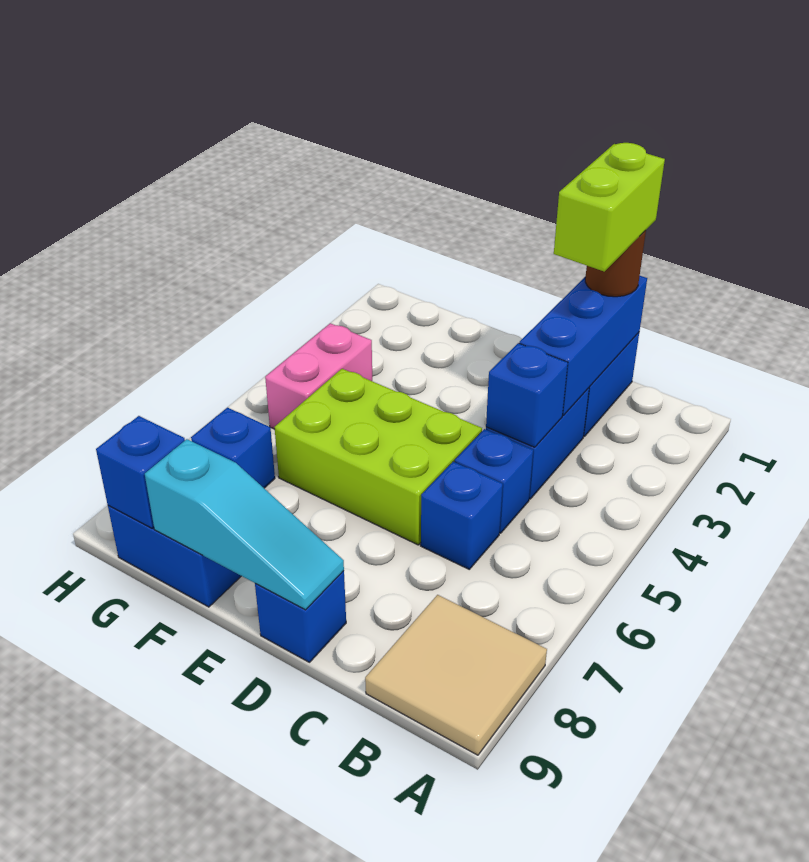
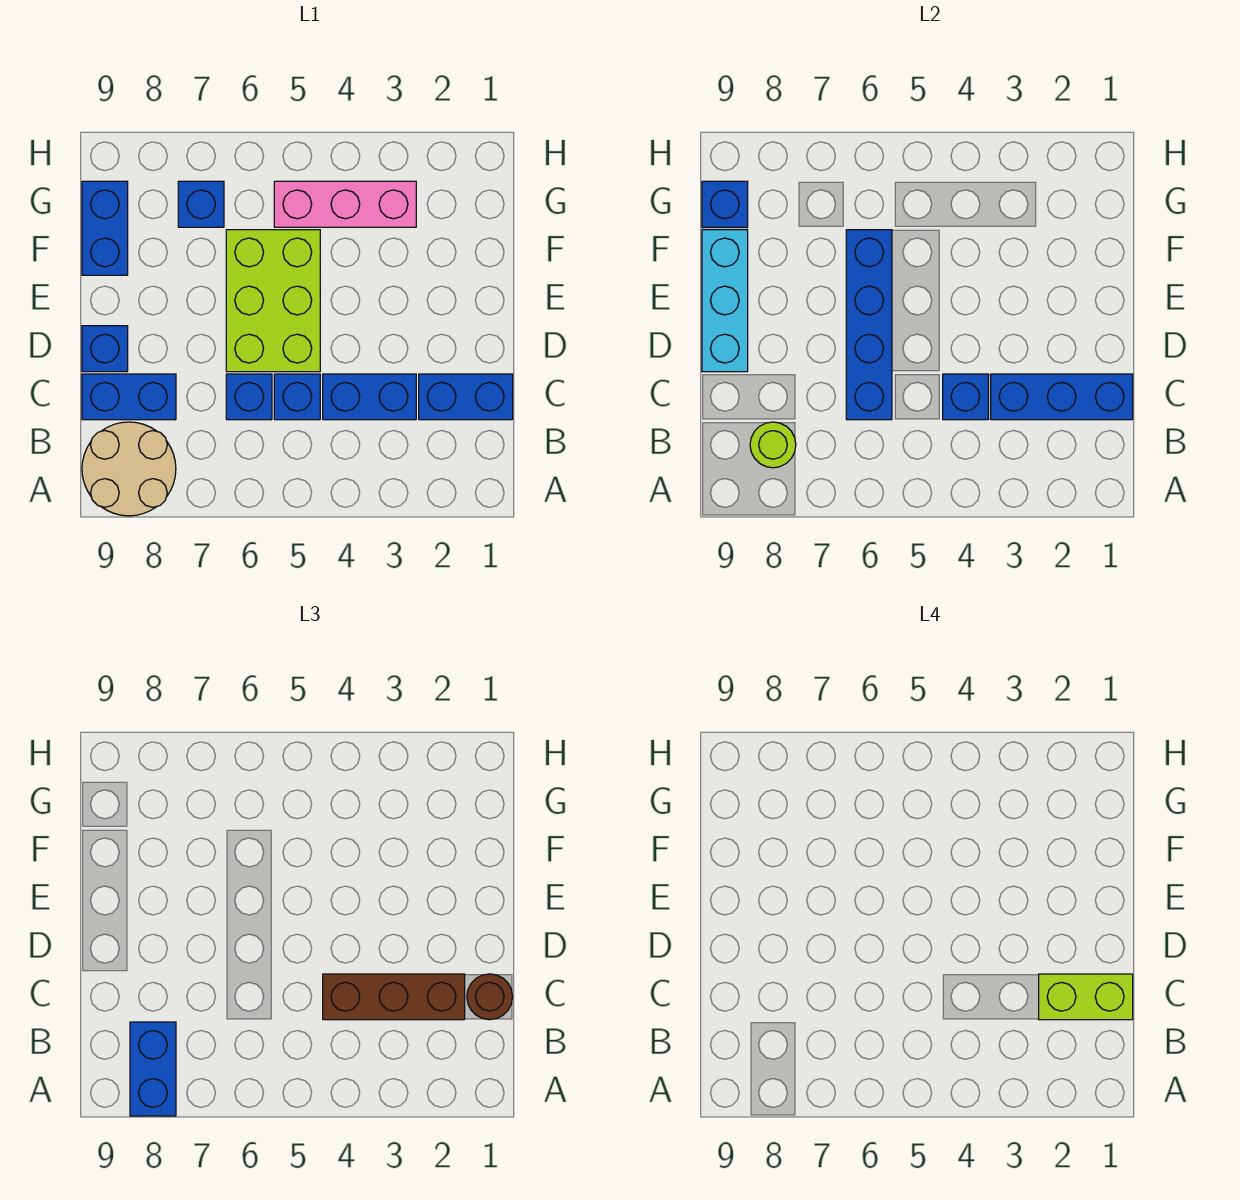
tan tile A8:B9 level 1 -> tan round brick A8:B9 level 1
none -> blue brick A8:B8 level 3
none -> lime round brick B8 level 2
none -> brown brick C2:C4 level 3
none -> blue brick C6:F6 level 2
none -> blue brick C8:C9 level 1
cyan slope D9:F9 level 2 top F -> cyan brick D9:F9 level 2
pink brick G4:G5 level 1 -> pink brick G3:G5 level 1

